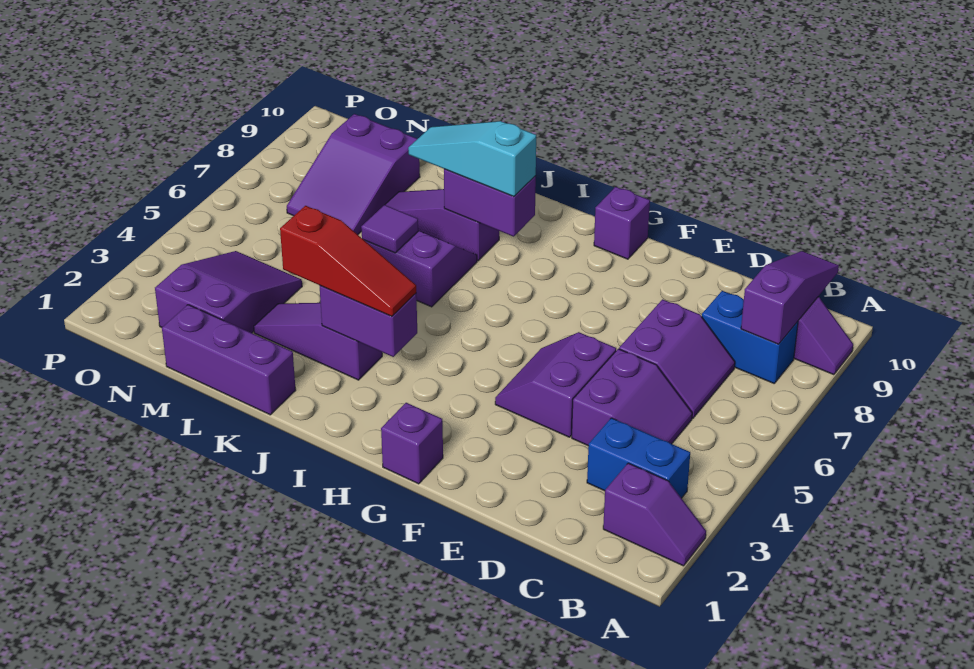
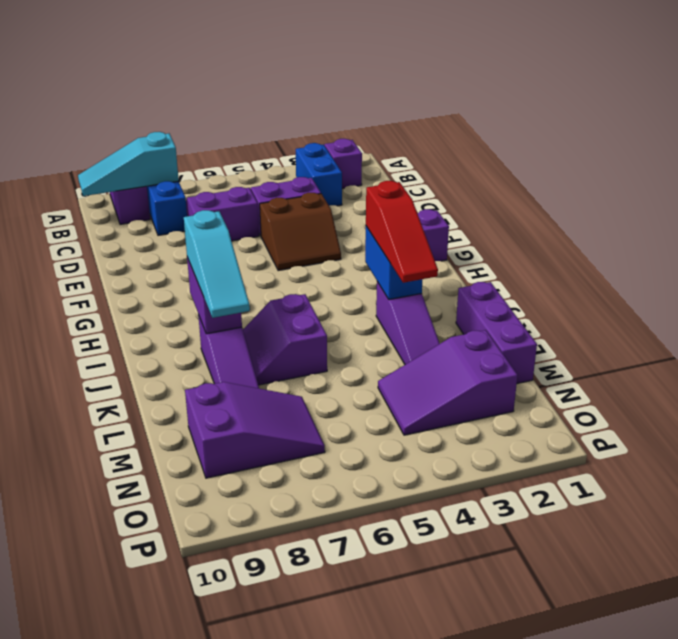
purple slope B8:B10 level 2 top 8 -> cyan slope B8:B10 level 2 top 8
purple slope E4:F5 level 1 top E -> brown slope E4:F5 level 1 top E
purple brick G10 level 1 -> none
purple brick I3:J3 level 2 -> blue brick I3:J3 level 2
red slope I3:K3 level 3 top K -> red slope I3:K3 level 3 top I
purple tile K6 level 2 -> none

